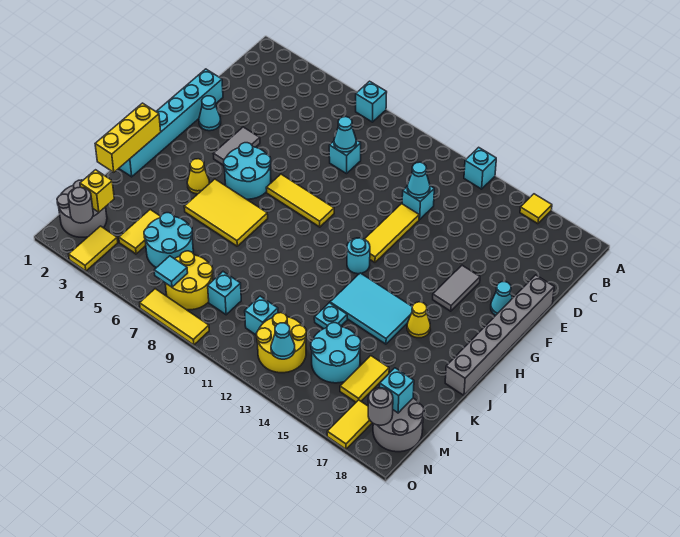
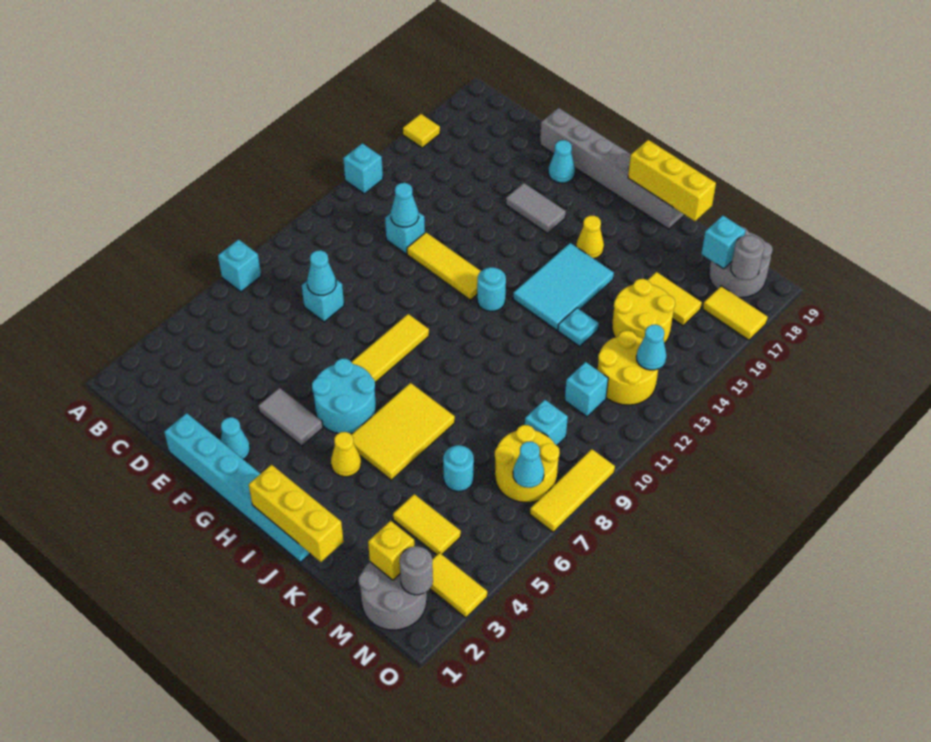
none -> yellow brick I19:K19 level 2
cyan round brick L5:M6 level 1 -> cyan round brick L6 level 1
cyan round brick L14:M15 level 1 -> yellow round brick L14:M15 level 1
cyan tile N7 level 2 -> cyan cone N7 level 2

